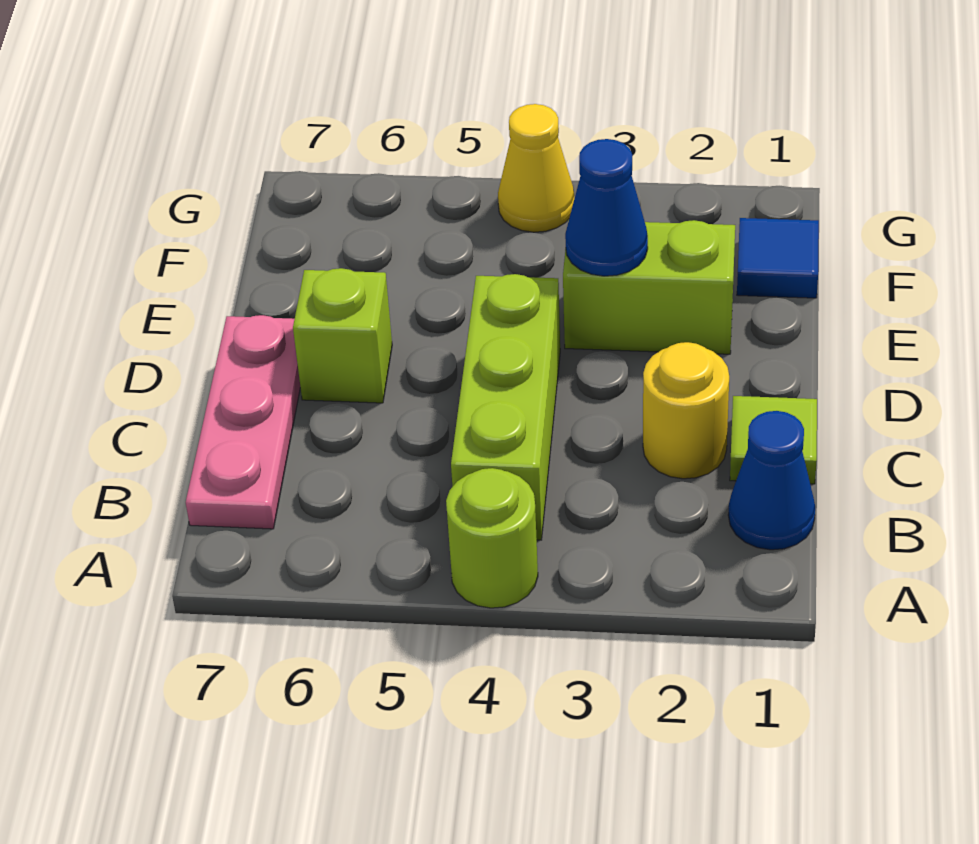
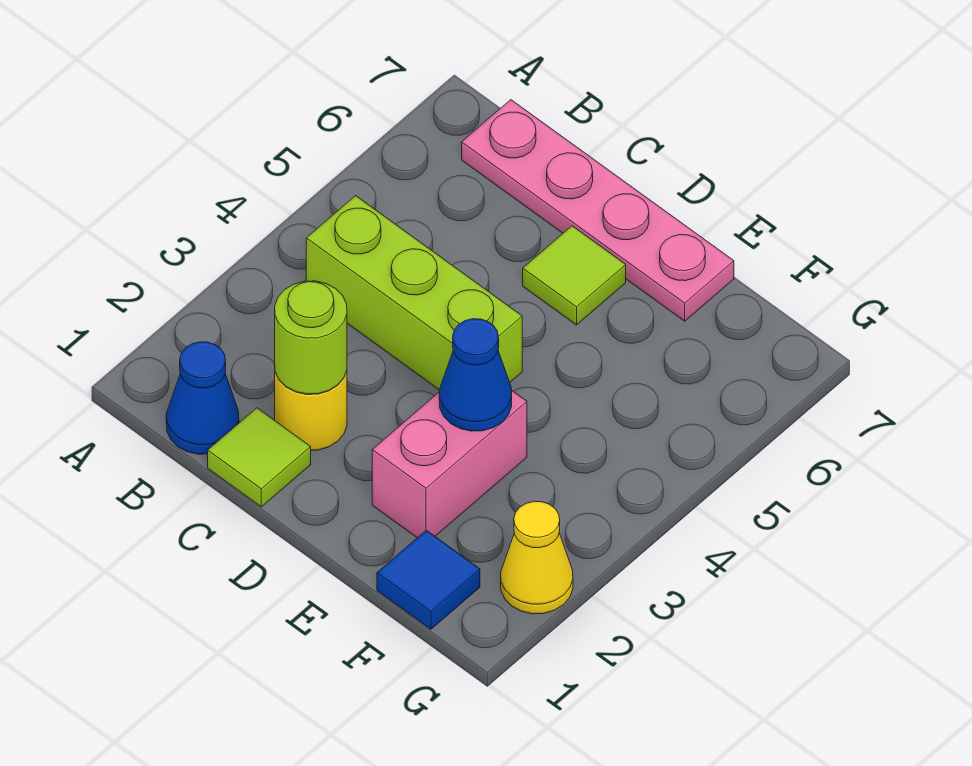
lime round brick A4 level 1 -> lime round brick C2 level 2
pink plate B7:D7 level 1 -> pink plate B7:E7 level 1
lime brick D6 level 1 -> lime tile D6 level 1
lime brick E2:E3 level 1 -> pink brick E2:E3 level 1
yellow cone G4 level 1 -> yellow cone G2 level 1

